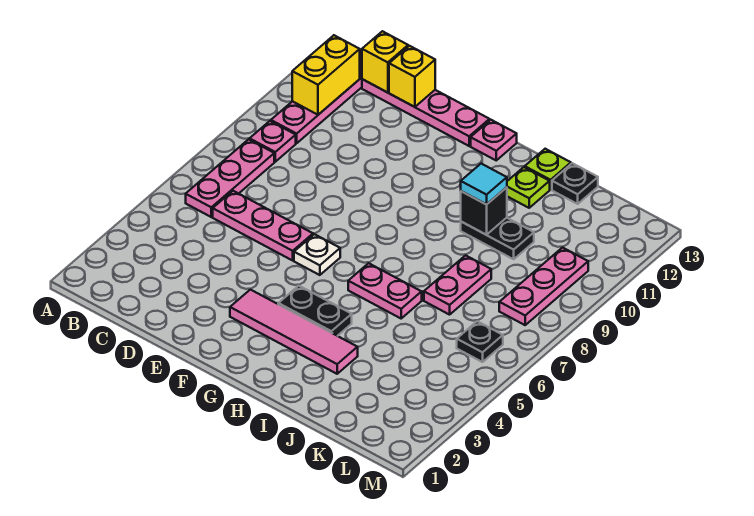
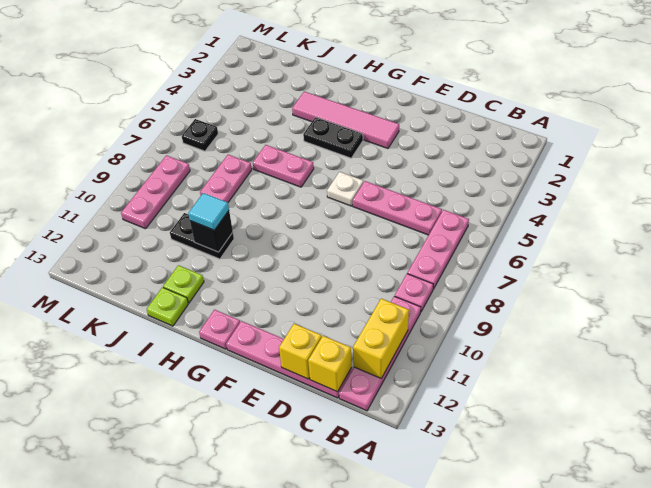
black plate J13 level 1 -> none

